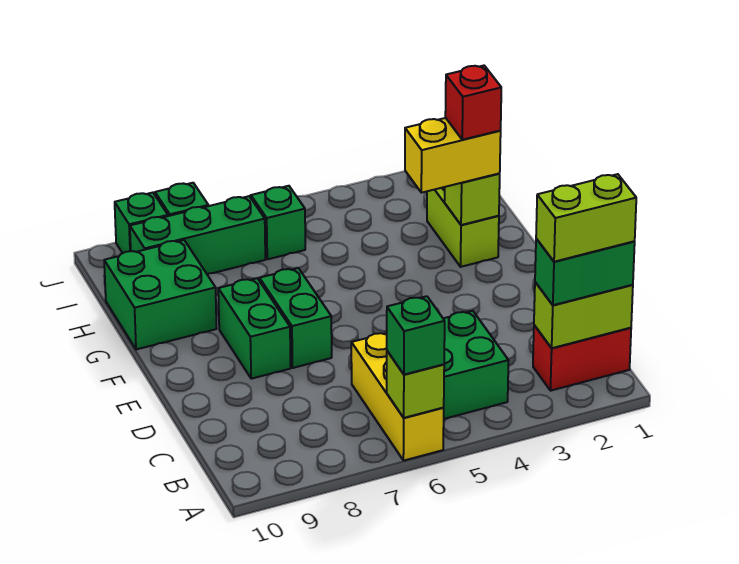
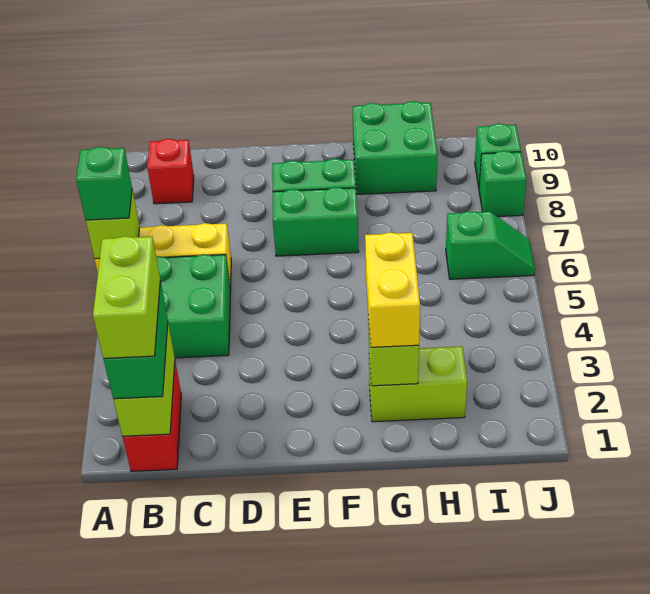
red brick G2 level 4 -> red brick B9 level 1
green brick I7:I9 level 1 -> none

